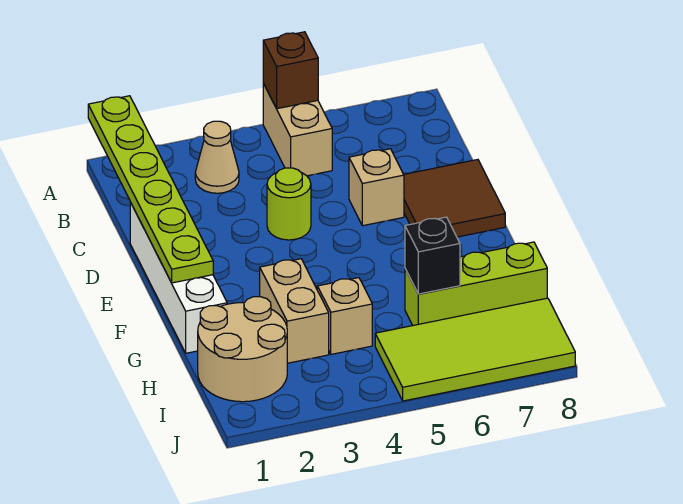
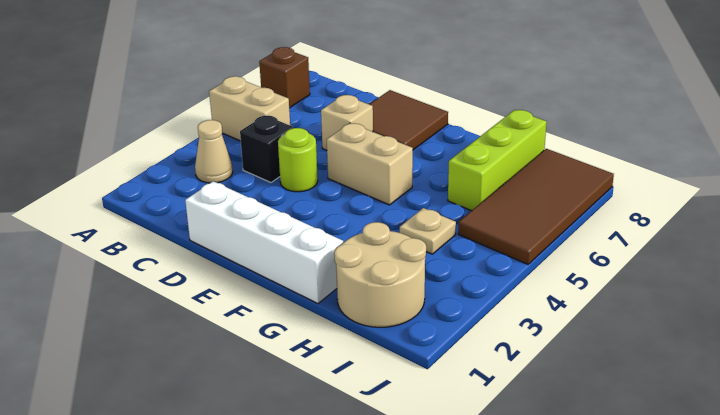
lime plate A1:F1 level 2 -> none
brown brick A5 level 2 -> brown brick A7 level 1
tan brick G3:H3 level 1 -> tan brick E5:F5 level 1
tan brick H4 level 1 -> tan plate H4 level 1
black brick H6 level 2 -> black brick C4 level 1
lime tile I5:J8 level 1 -> brown tile I5:J8 level 1

